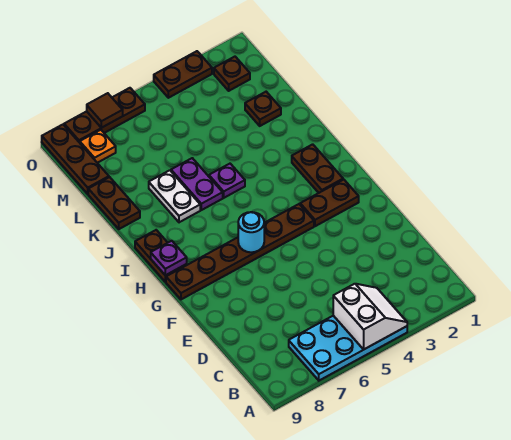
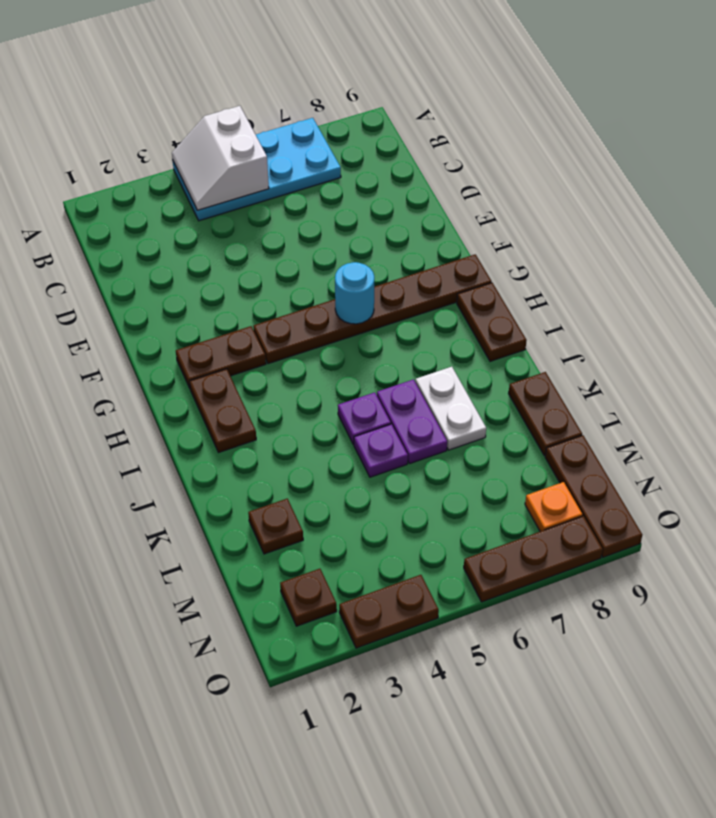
purple plate H9 level 2 -> purple plate K5 level 1
brown tile O7 level 2 -> none

